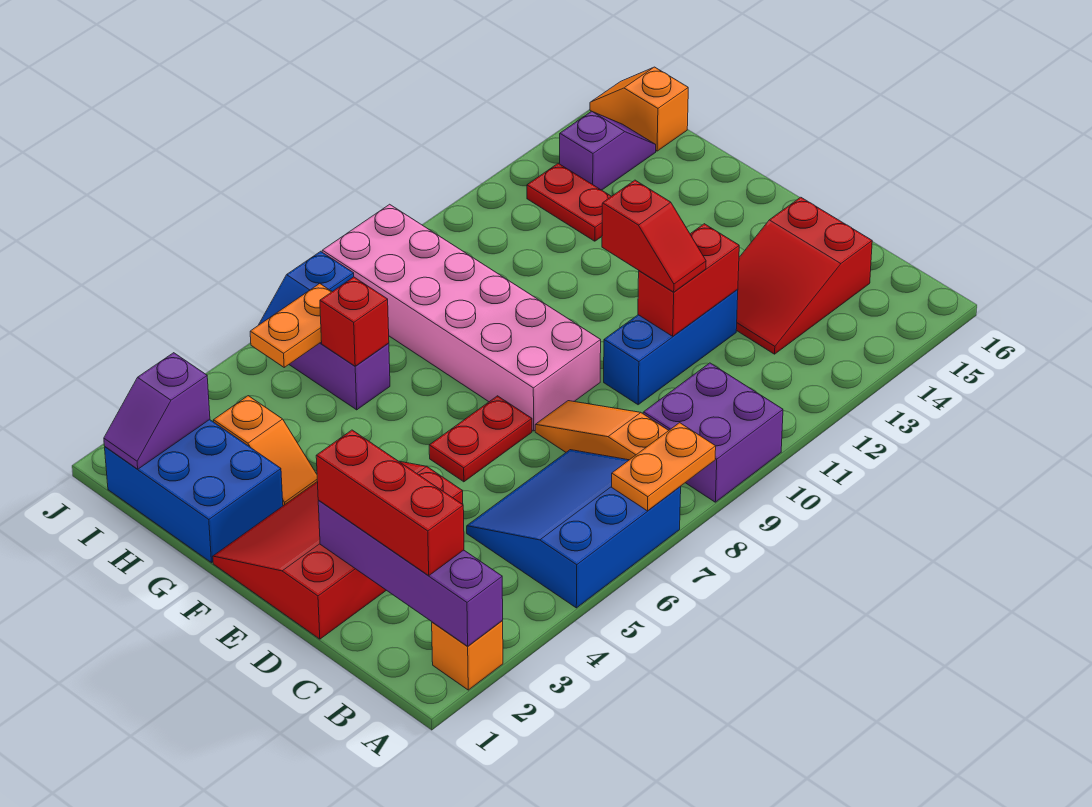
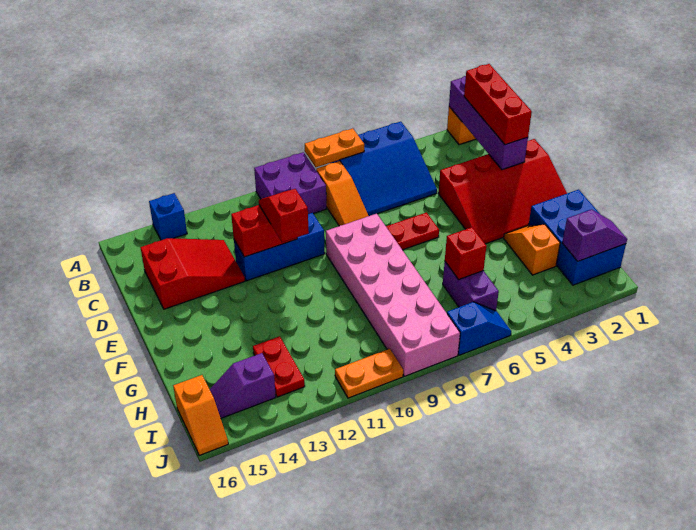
none -> blue brick A14 level 1
orange plate I5:I6 level 2 -> orange plate J10:J11 level 1

